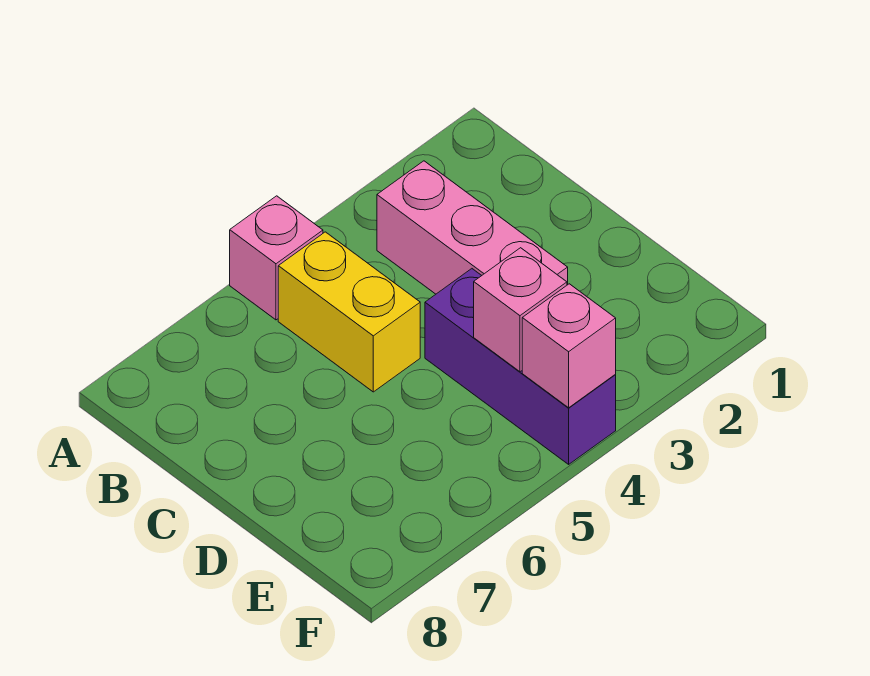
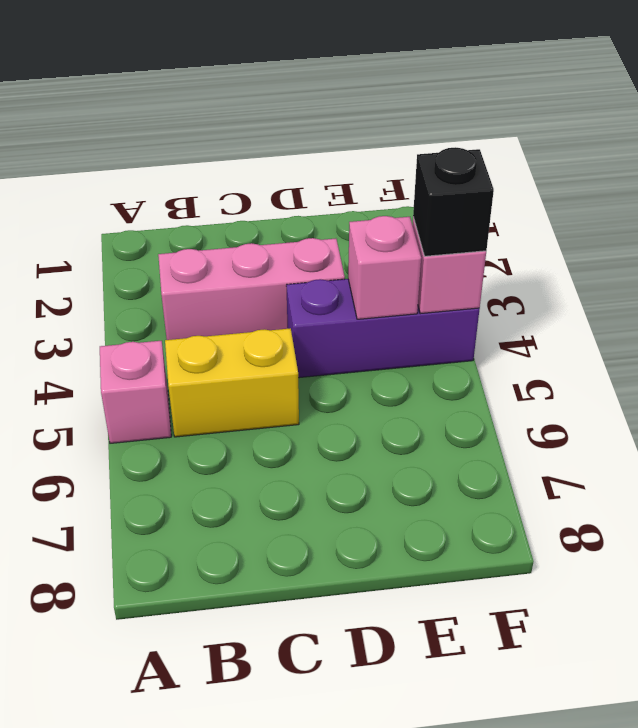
none -> black brick F4 level 3

